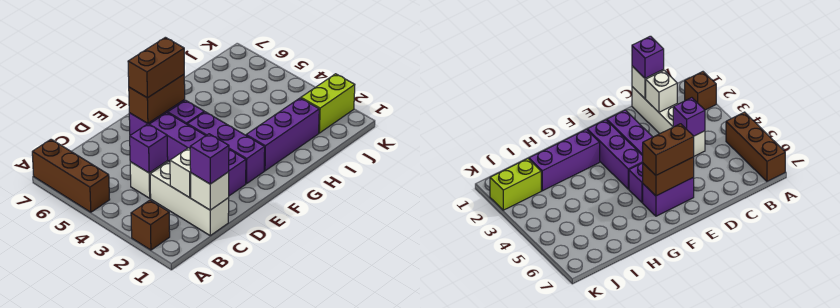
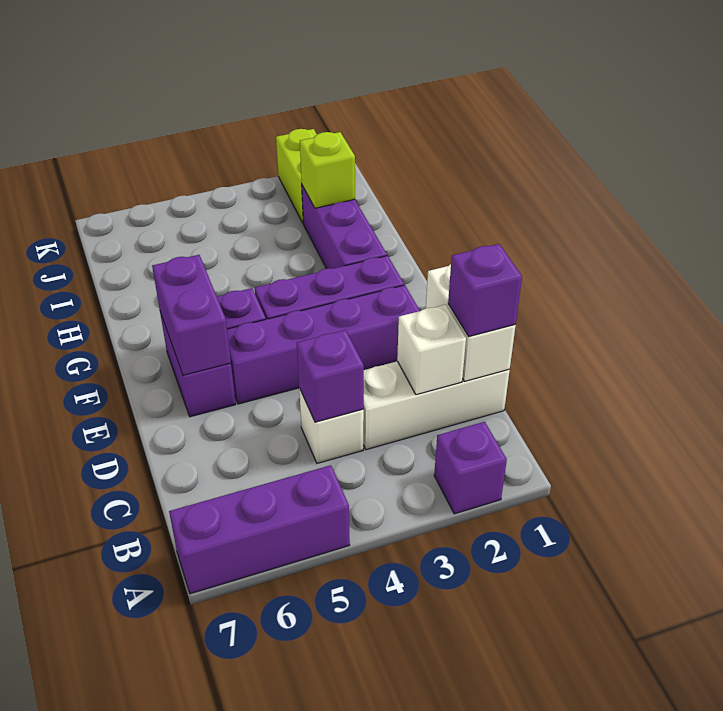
brown brick A2 level 1 -> purple brick A2 level 1
brown brick A5:A7 level 1 -> purple brick A5:A7 level 1
white brick C1 level 2 -> white brick C1:D1 level 2
brown brick E6:F6 level 2 -> purple brick E6:F6 level 2
brown brick E6:F6 level 3 -> none
none -> lime brick I2 level 2

